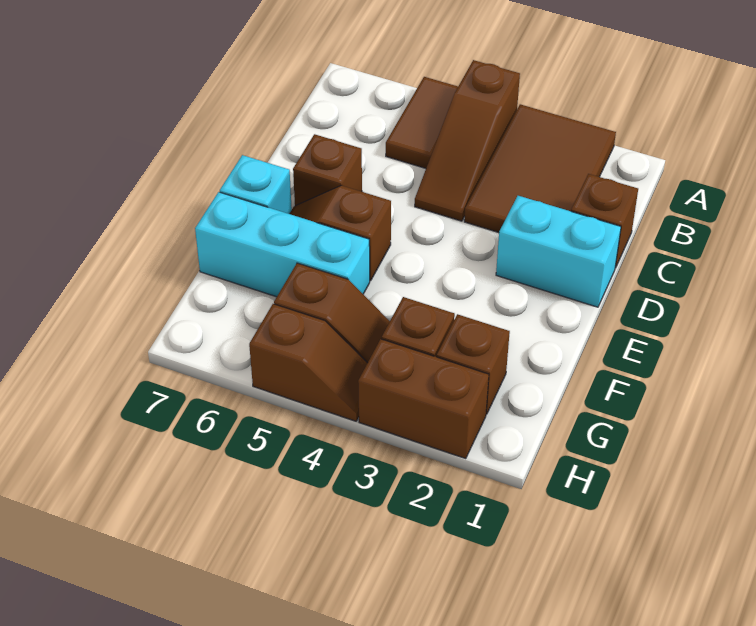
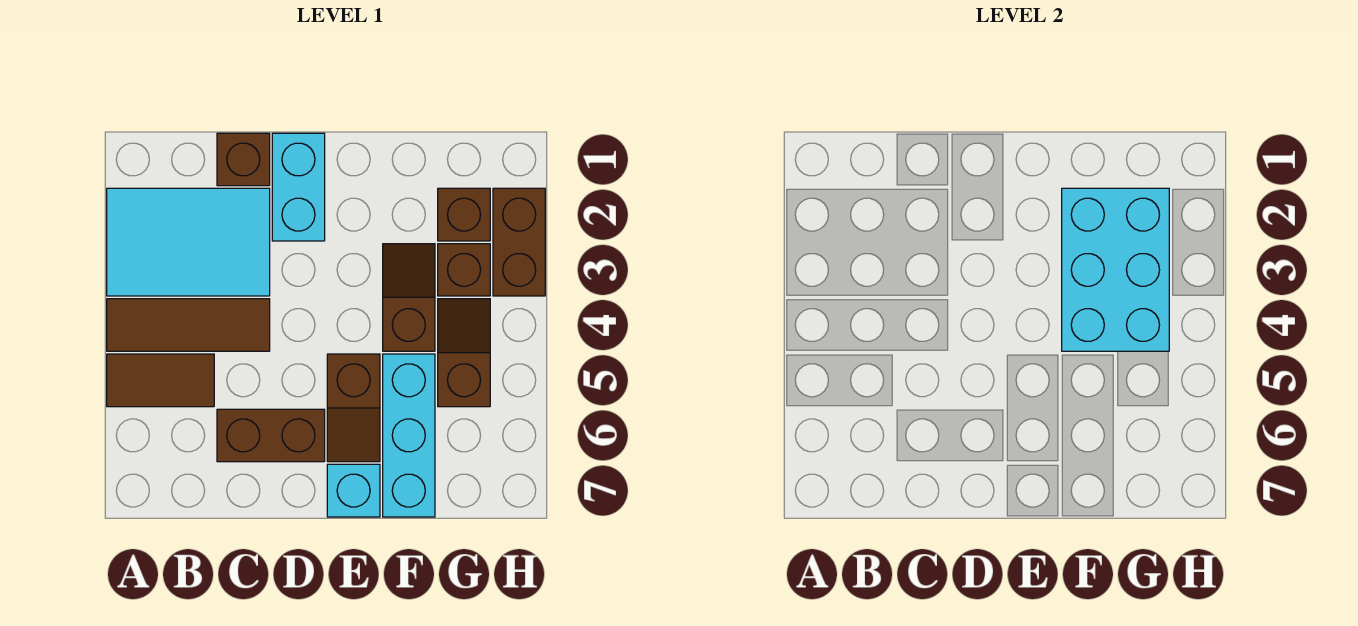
brown tile A2:C3 level 1 -> cyan tile A2:C3 level 1
brown slope A4:C4 level 1 top A -> brown tile A4:C4 level 1
brown brick D6 level 1 -> brown brick C6:D6 level 1
none -> cyan brick F2:G4 level 2
brown slope H4:H5 level 1 top 5 -> brown slope F3:F4 level 1 top 4

